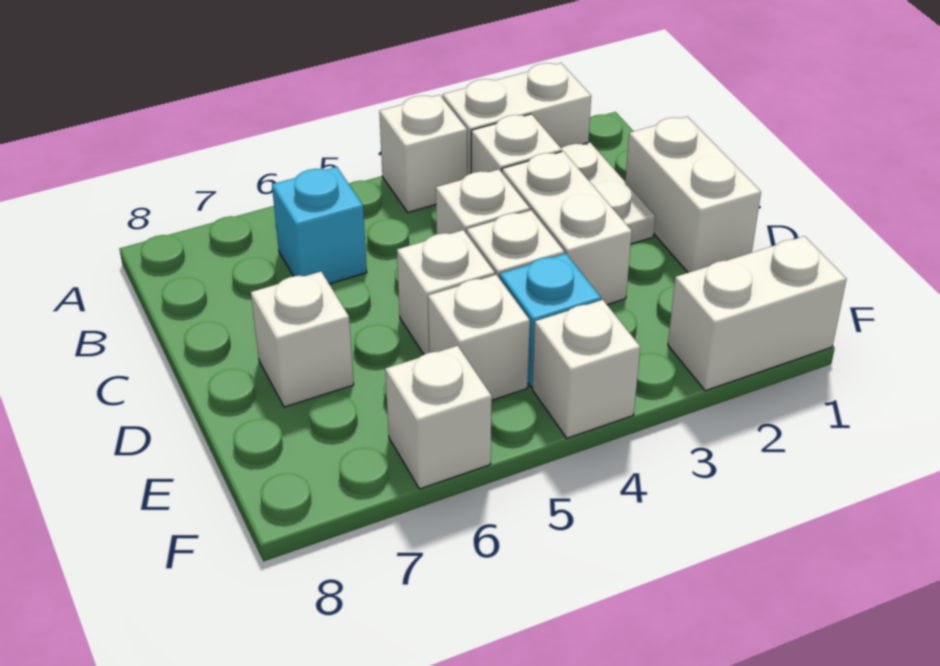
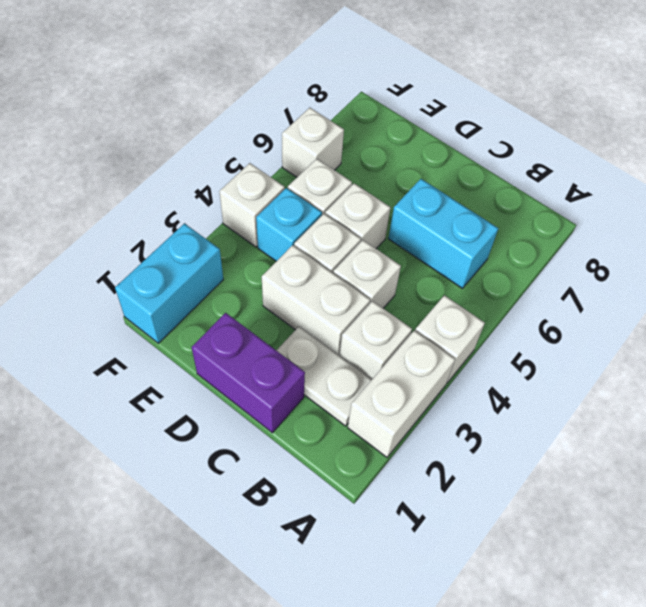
cyan brick B6 level 1 -> cyan brick B6:C6 level 1
white brick C1:D1 level 1 -> purple brick C1:D1 level 1
white brick D7 level 1 -> none
white brick F1:F2 level 1 -> cyan brick F1:F2 level 1

